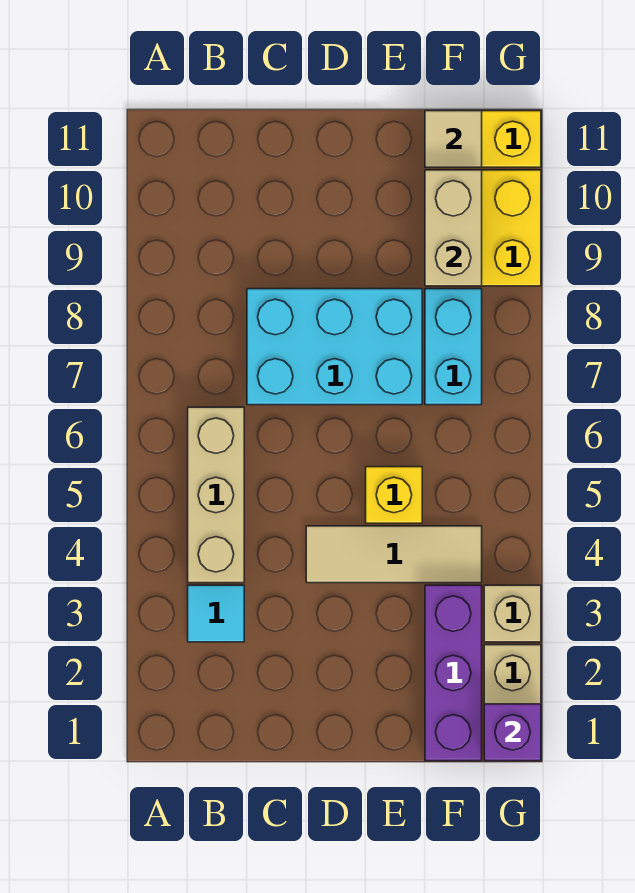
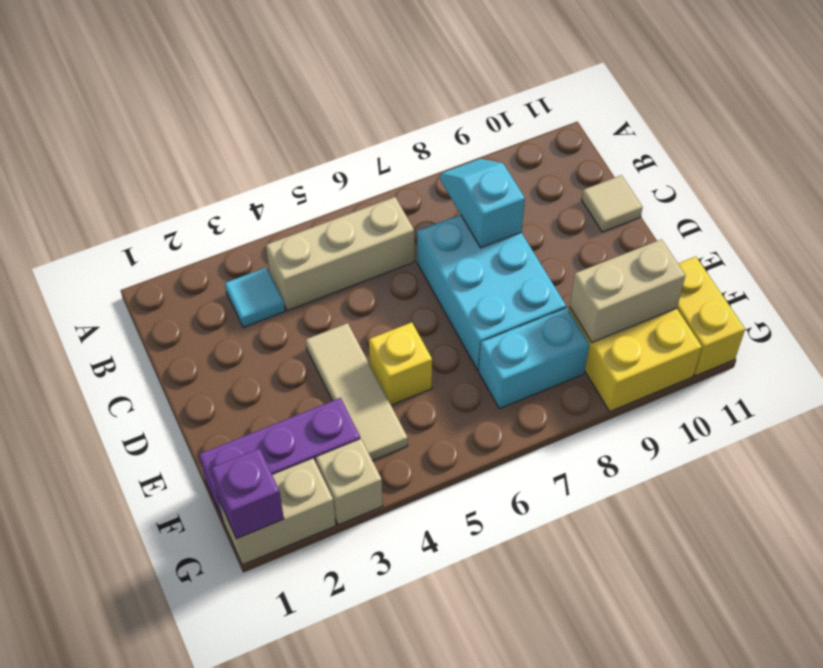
none -> cyan slope B8:C8 level 2 top C
tan tile F11 level 2 -> tan tile C11 level 1

